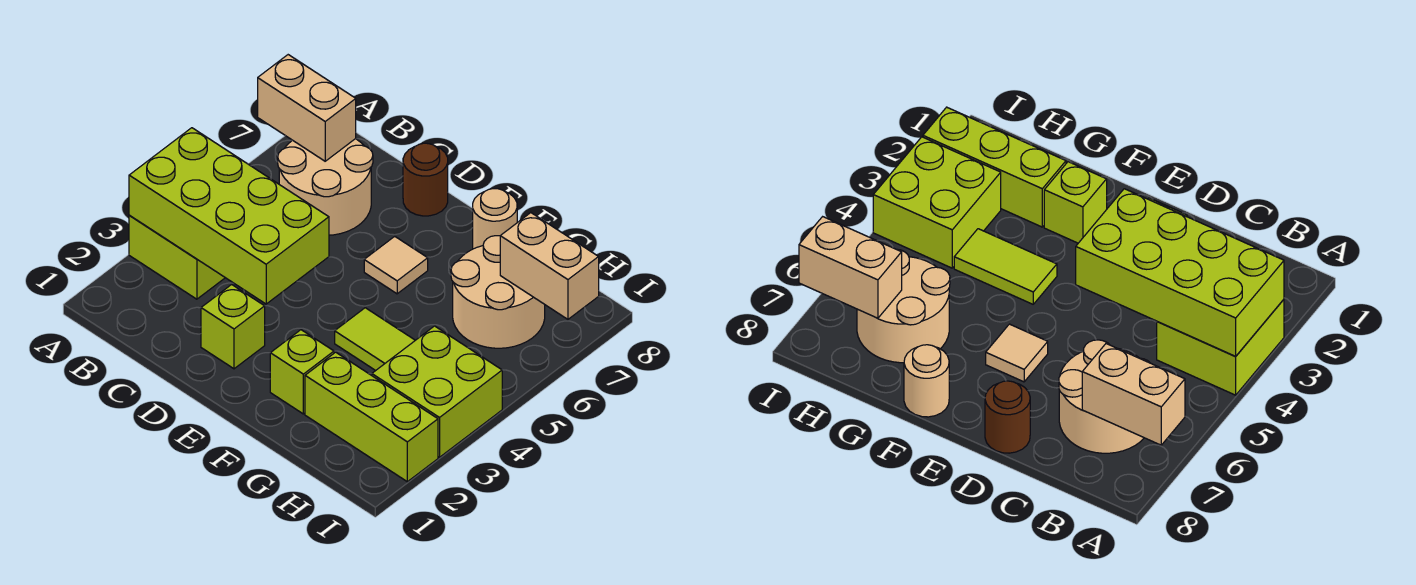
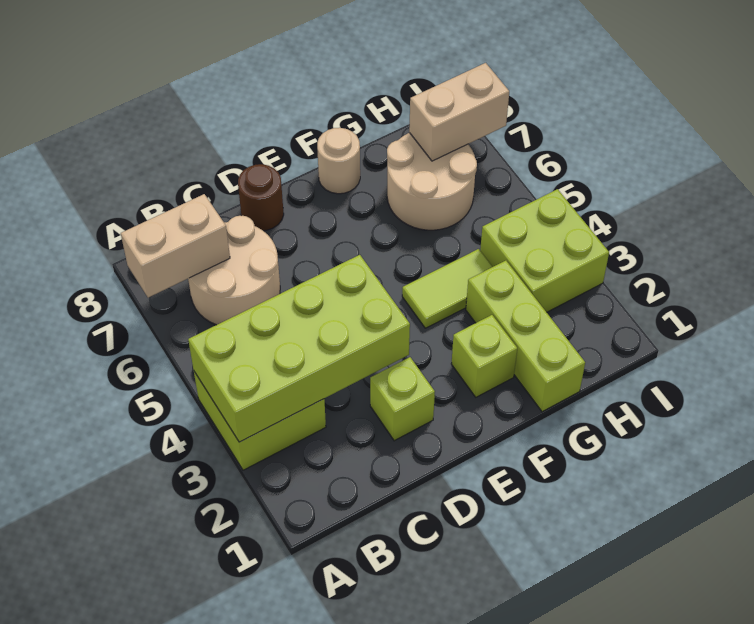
tan tile E6 level 1 -> none
lime brick G2:I2 level 1 -> lime brick G1:G3 level 1

